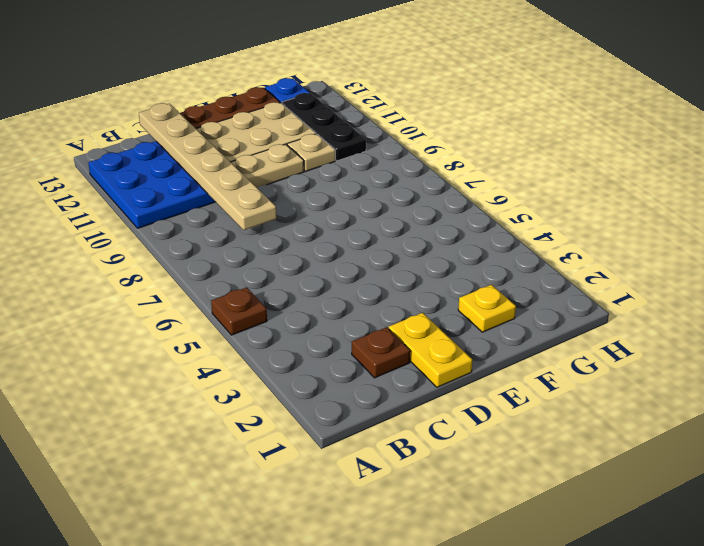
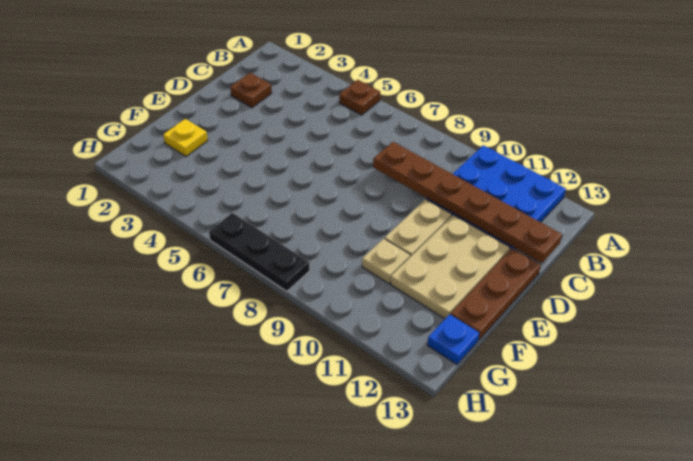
tan plate C8:C13 level 2 -> brown plate C8:C13 level 2
yellow plate D1:D2 level 1 -> none
black plate G10:G12 level 1 -> black plate H6:H8 level 1

